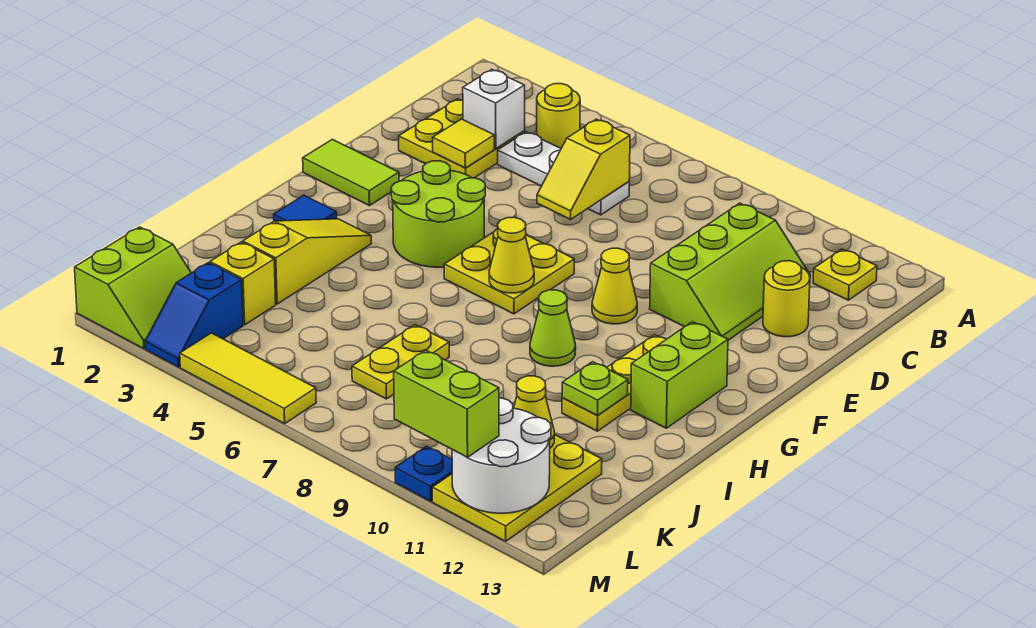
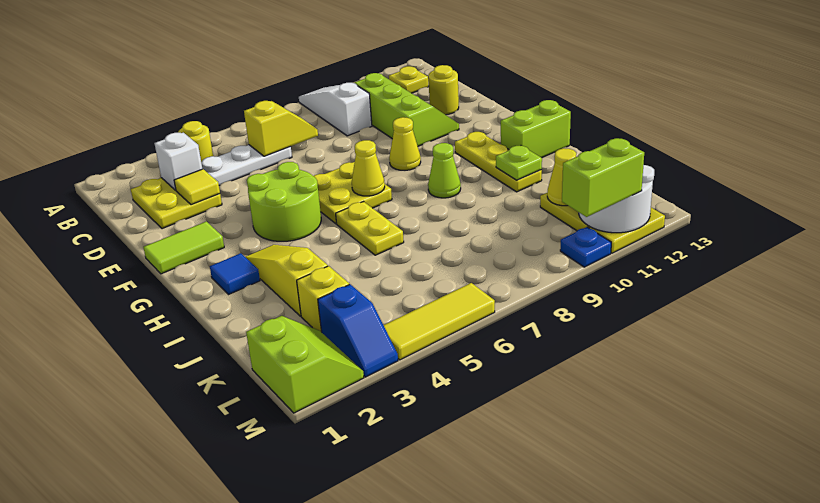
none -> white slope A9:C9 level 1 top C
yellow slope C6:D6 level 2 top C -> yellow slope C6:C7 level 2 top 6
lime brick G12:H12 level 1 -> lime brick H12:H13 level 1
yellow plate J7:K7 level 1 -> yellow plate H6:I6 level 1

